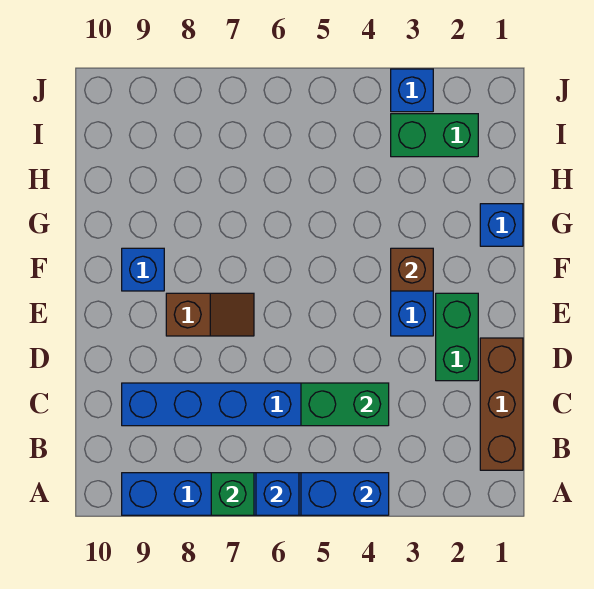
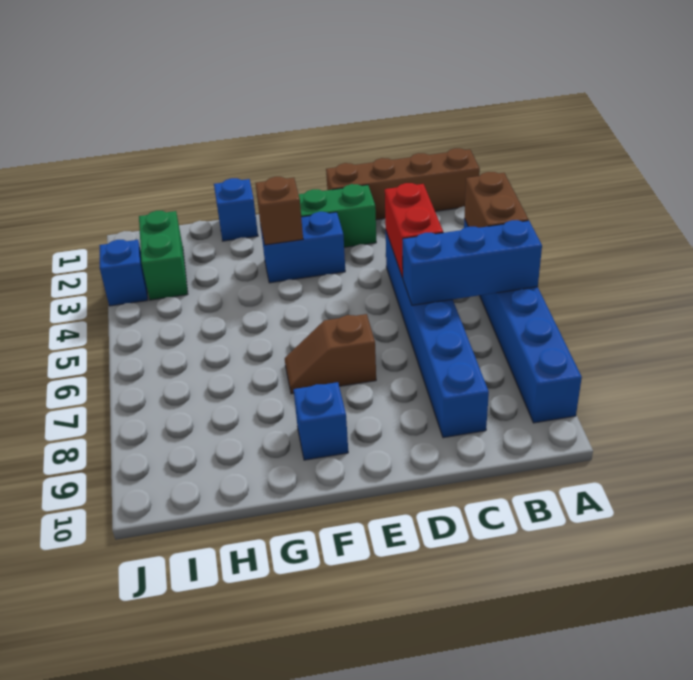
blue brick A4:A5 level 2 -> brown brick A4:A5 level 2
blue brick A6 level 2 -> blue brick A6:C6 level 2
green brick A7 level 2 -> none
brown brick B1:D1 level 1 -> brown brick A1:D1 level 1
green brick C4:C5 level 2 -> red brick C4:C5 level 2
brown slope E7:E8 level 1 top 8 -> brown slope E7:F7 level 1 top E

